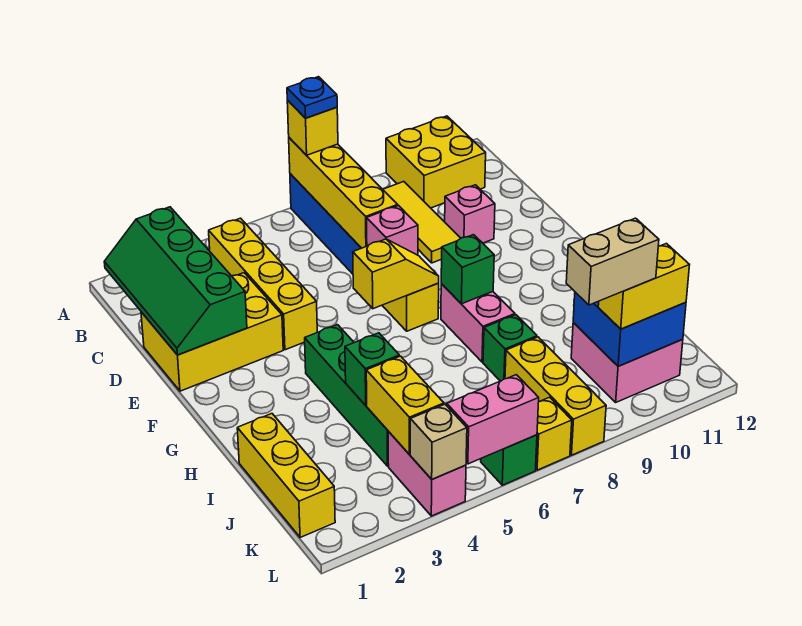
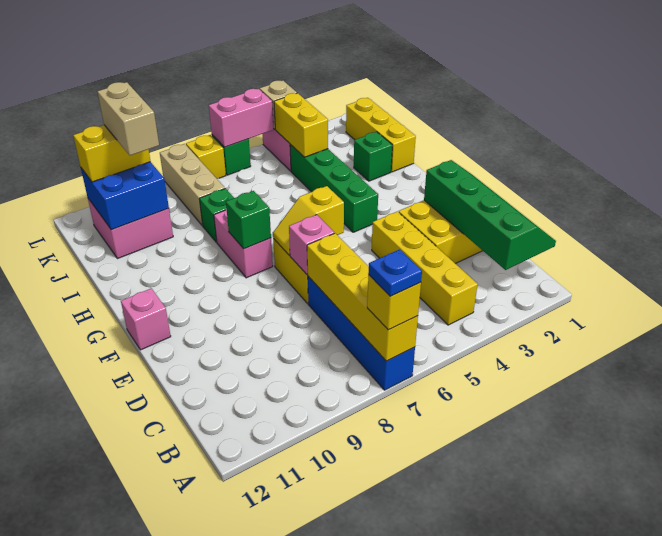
yellow brick A10:B11 level 1 -> none
yellow tile B9:D9 level 1 -> none
pink brick D10 level 1 -> pink brick F12 level 1
green brick I4 level 2 -> green brick I2 level 1
yellow brick J8:L8 level 1 -> tan brick J8:L8 level 1
tan brick K9:K10 level 4 -> tan brick J10:K10 level 4

